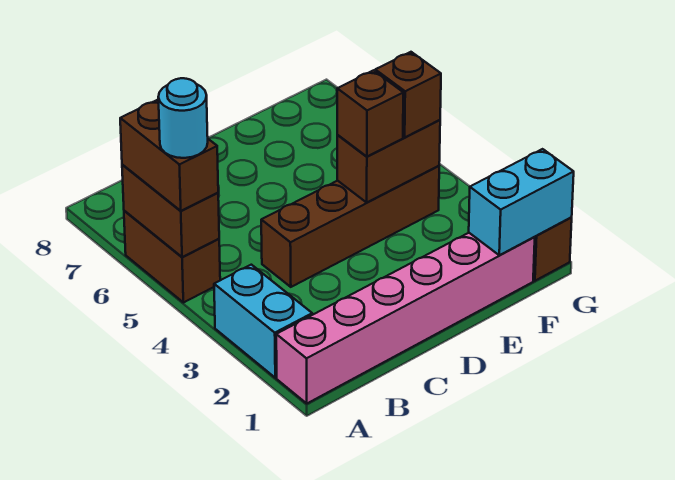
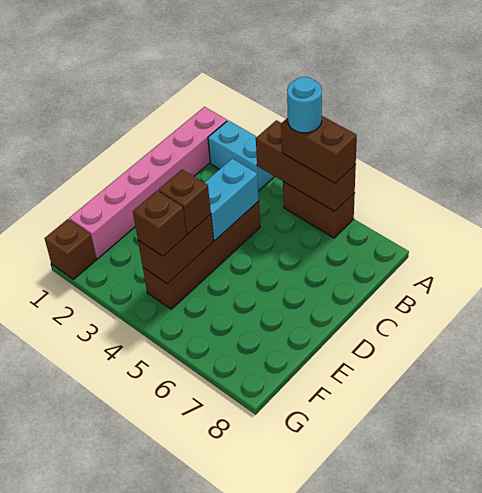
brown brick A5:A6 level 2 -> brown brick A4:A6 level 2
cyan brick F1:G1 level 2 -> cyan brick C4:D4 level 2

